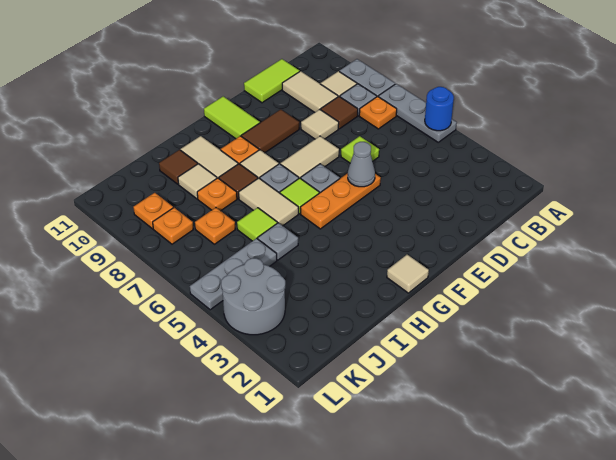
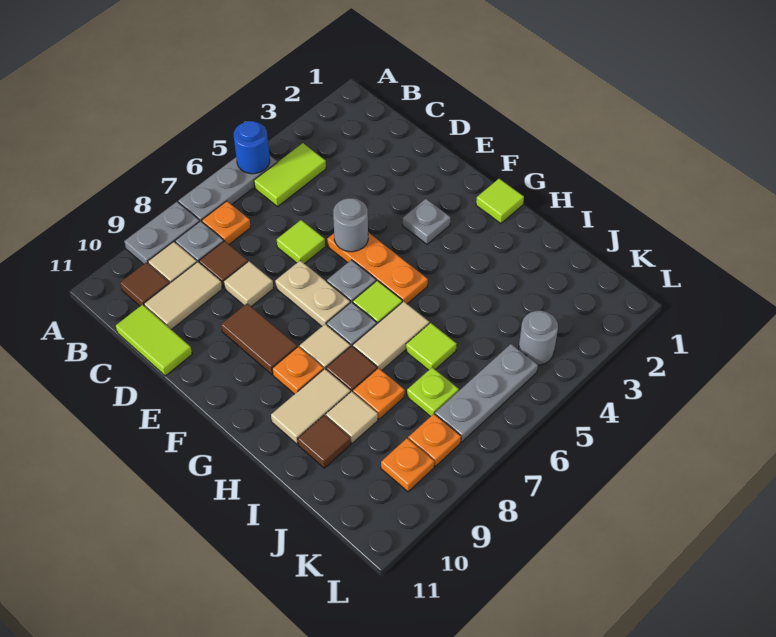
none -> brown tile B10 level 1
grey cone E5 level 2 -> grey round brick E5 level 2
tan tile E7:F7 level 1 -> tan plate E7:F7 level 1
lime tile F10:F11 level 1 -> lime tile B4:B5 level 1
tan tile G1 level 1 -> lime tile G1 level 1
grey plate I5 level 1 -> grey plate F3 level 1
grey plate J5:L5 level 1 -> grey plate K5:K7 level 1
orange plate J7 level 1 -> lime plate J7 level 1
grey round brick K3:L4 level 1 -> grey round brick K4 level 1

